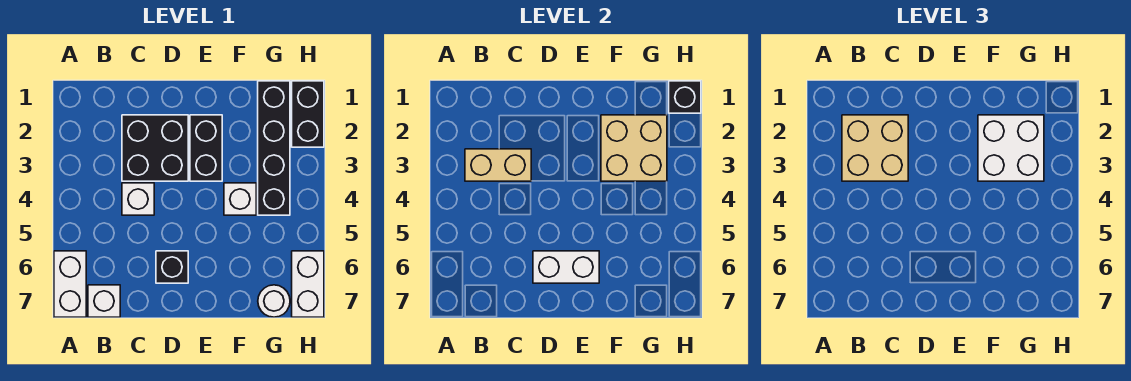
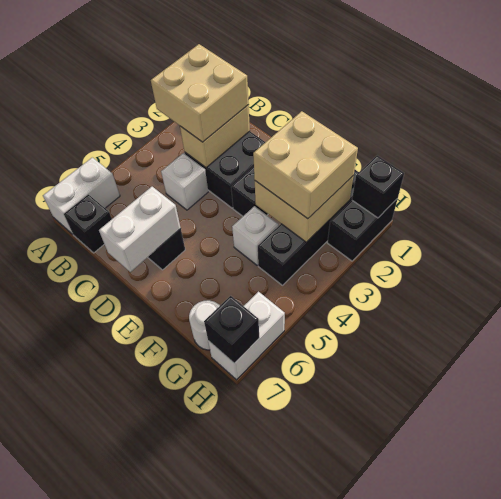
tan brick B3:C3 level 2 -> tan brick C2:C3 level 2
white brick B7 level 1 -> black brick B7 level 1
white brick D6:E6 level 2 -> white brick D6:D7 level 2
white brick F2:G3 level 3 -> tan brick F2:G3 level 3
none -> black brick H7 level 2

